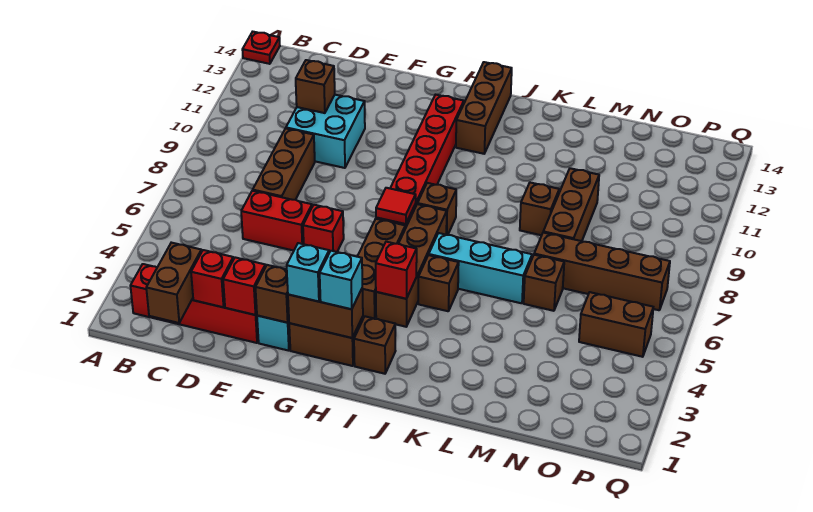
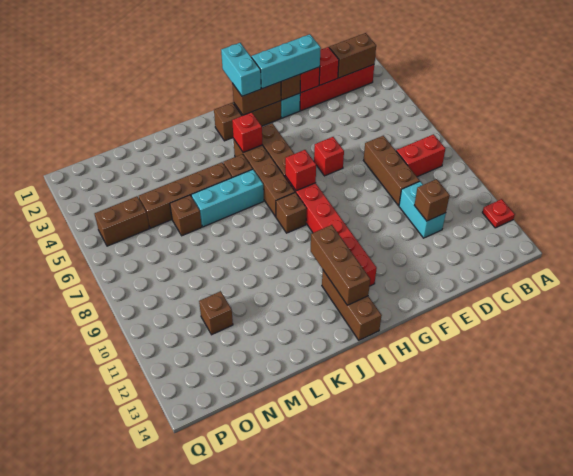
red plate A14 level 1 -> red plate A12 level 1
brown brick C1:C2 level 2 -> brown brick B2:C2 level 2
red brick D6:E6 level 1 -> red brick B8:C8 level 1
cyan brick D10:E11 level 1 -> cyan brick D10:D11 level 1
cyan brick G2 level 3 -> cyan brick E2:G2 level 3
cyan brick H2 level 3 -> cyan brick H1:H2 level 3
red tile H7 level 2 -> red brick H7 level 2
brown brick L9 level 1 -> brown brick N11 level 1
brown brick M7:P7 level 1 -> brown brick K5:N5 level 1
brown brick M8:M10 level 1 -> brown brick I11:I13 level 2

